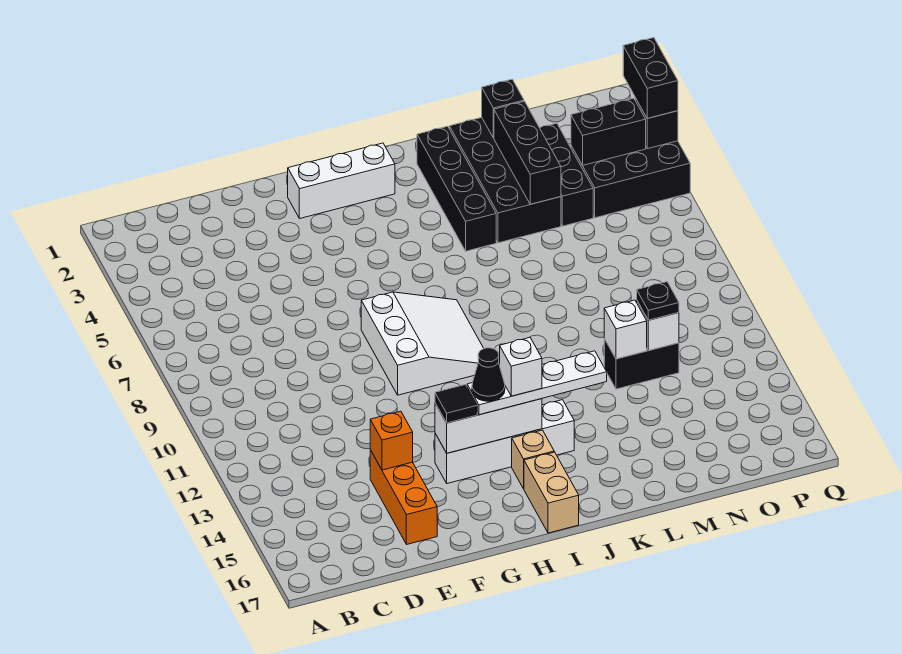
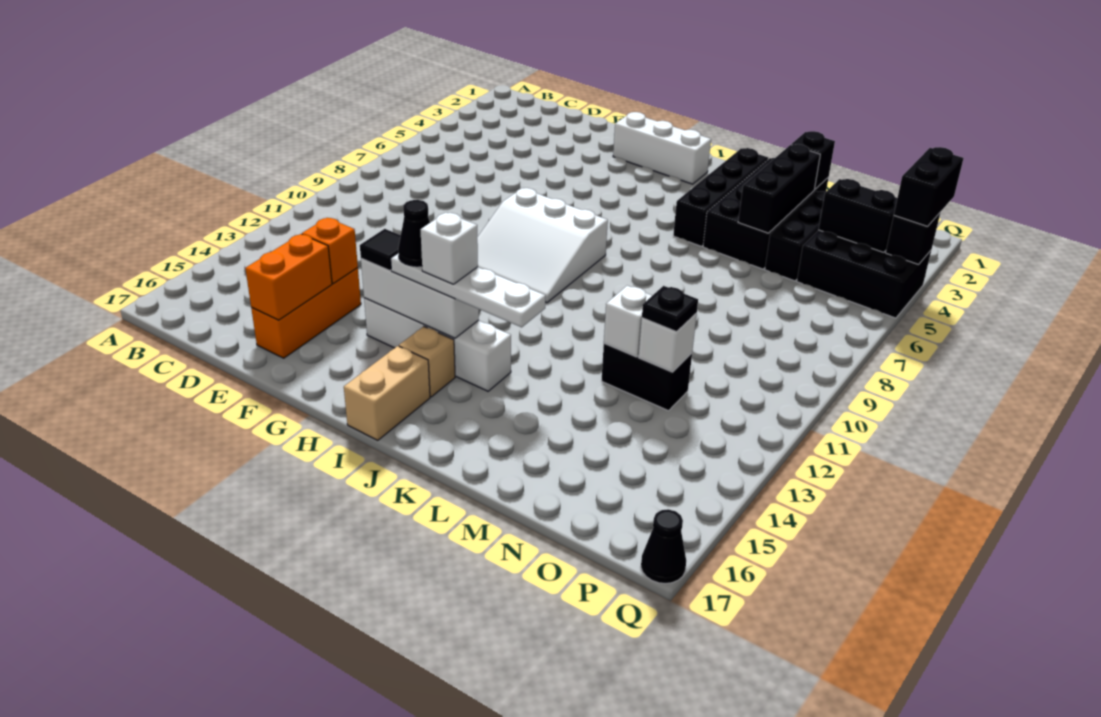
none -> orange brick E15:E16 level 2
white slope G8:I10 level 1 top G -> white slope G8:I10 level 1 top 8
none -> black cone Q17 level 1

